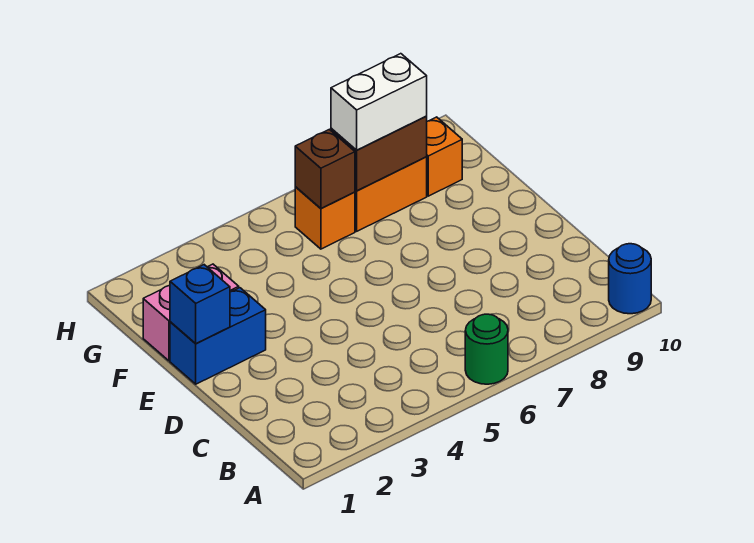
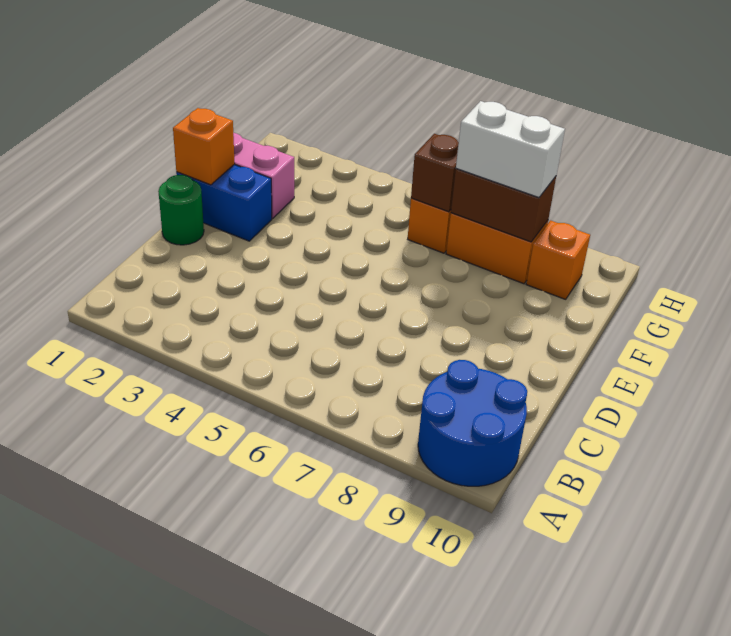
green round brick A6 level 1 -> green round brick D1 level 1
blue round brick A10 level 1 -> blue round brick A9:B10 level 1
blue brick E1 level 2 -> orange brick E1 level 2

